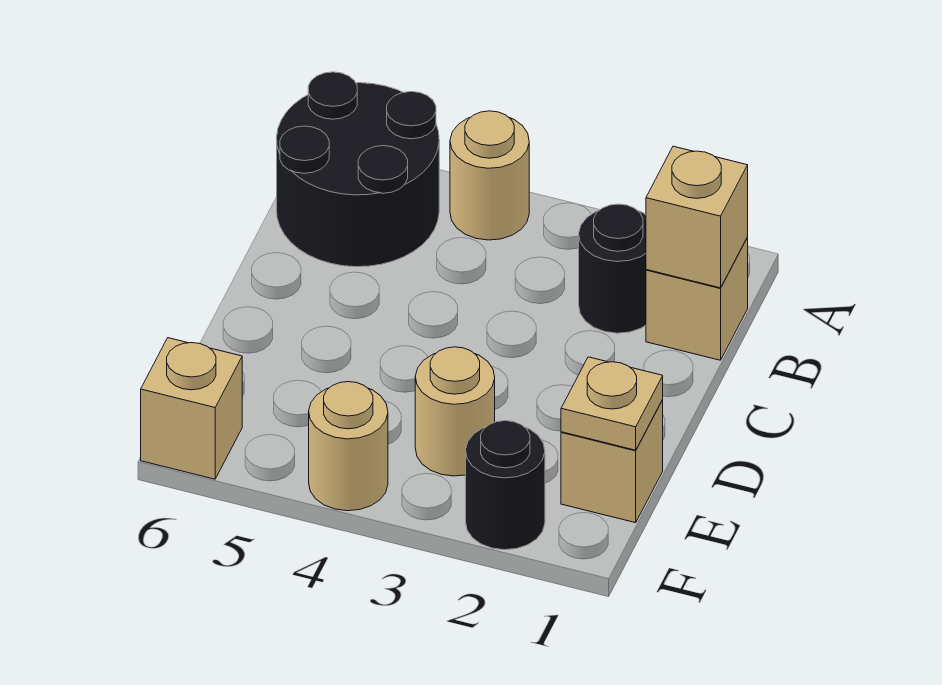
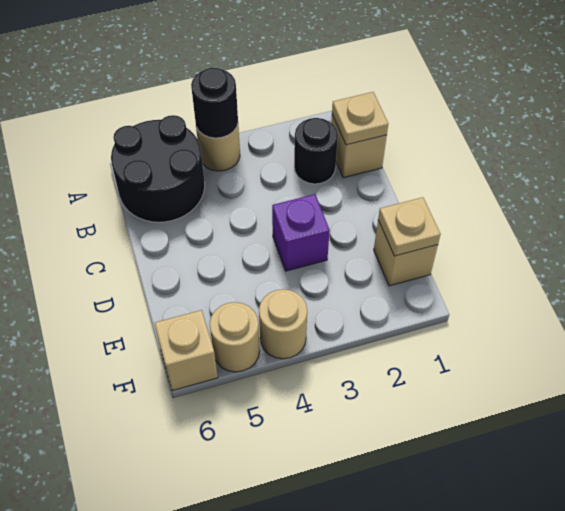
tan brick B1 level 2 -> tan plate B1 level 2
none -> purple brick D3 level 1
tan round brick E3 level 1 -> tan round brick F5 level 1
black round brick F2 level 1 -> black round brick A4 level 2

